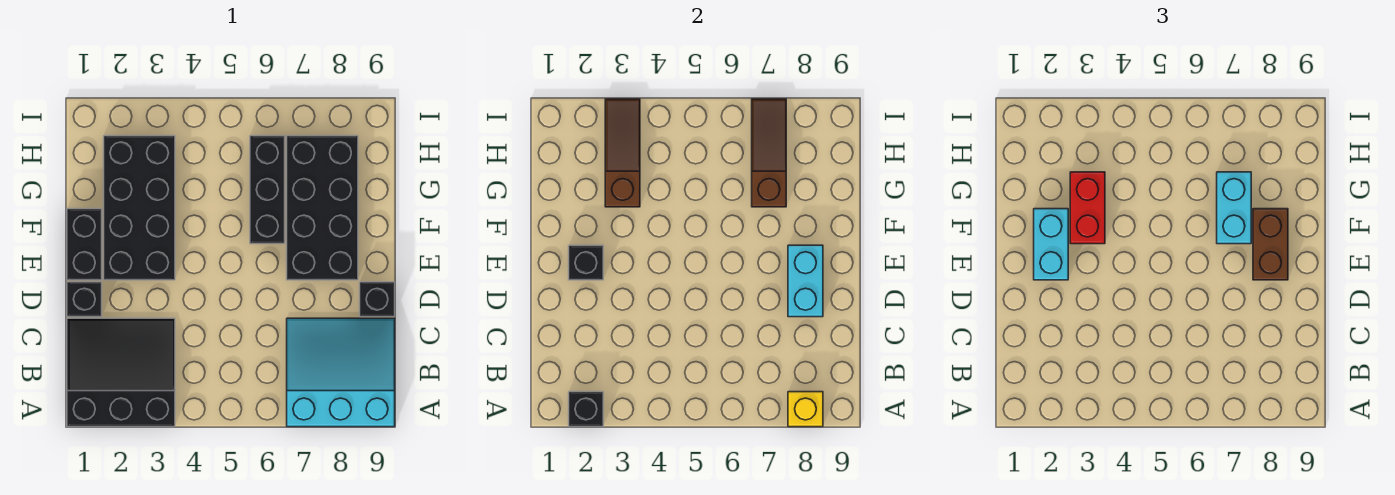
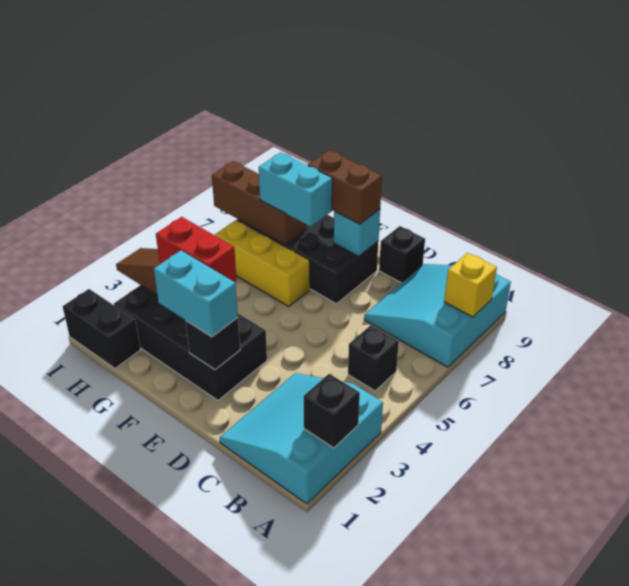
black slope A1:C3 level 1 top A -> cyan slope A1:C3 level 1 top A
black brick D1 level 1 -> black brick B5 level 1
cyan brick D8:E8 level 2 -> cyan brick E8 level 2
black brick E1:F1 level 1 -> black brick H1:I1 level 1
black brick F6:H6 level 1 -> yellow brick F6:H6 level 1
brown slope G7:I7 level 2 top G -> brown brick G7:I7 level 2

